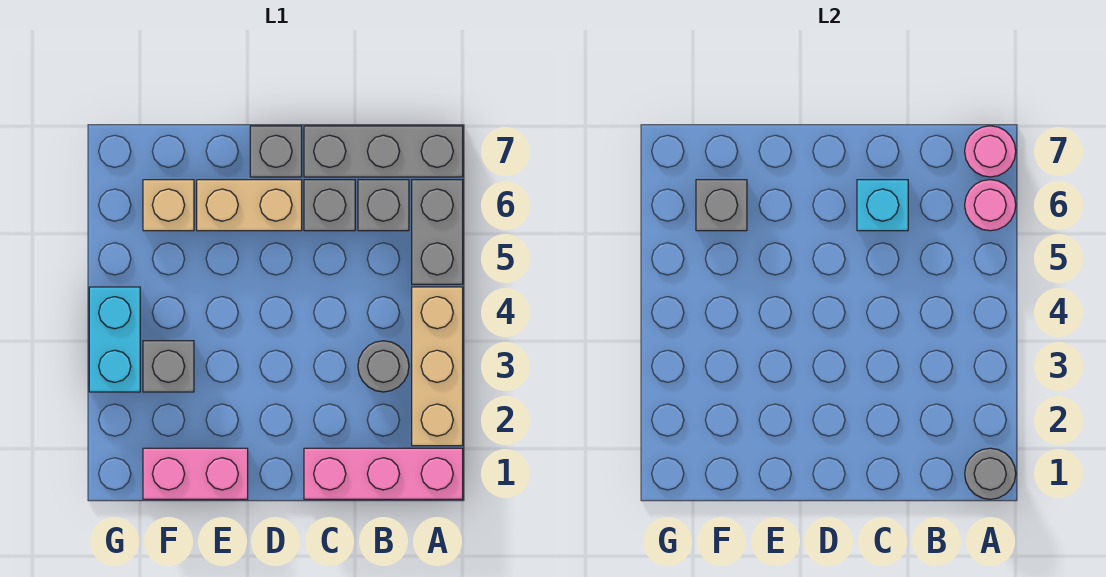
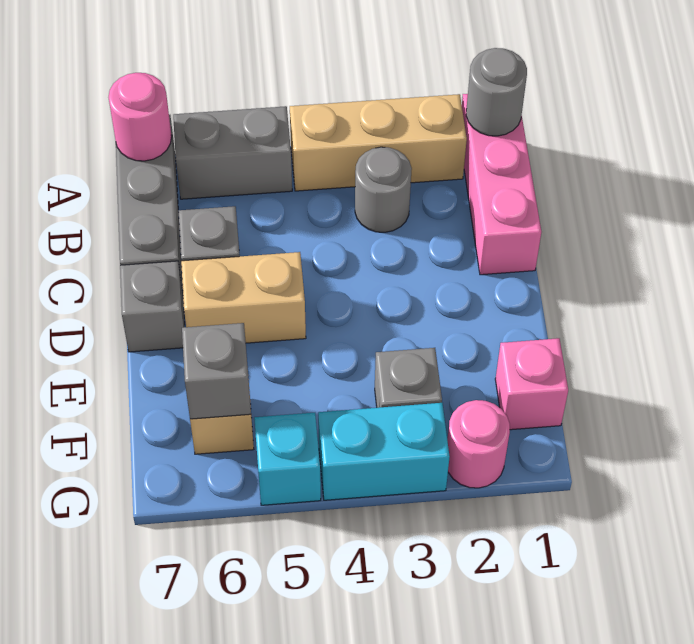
pink round brick A6 level 2 -> pink round brick G2 level 1
grey brick B6 level 1 -> none
cyan brick C6 level 2 -> cyan brick G5 level 1
tan brick D6:E6 level 1 -> tan brick D5:D6 level 1
pink brick E1:F1 level 1 -> pink brick F1 level 1

